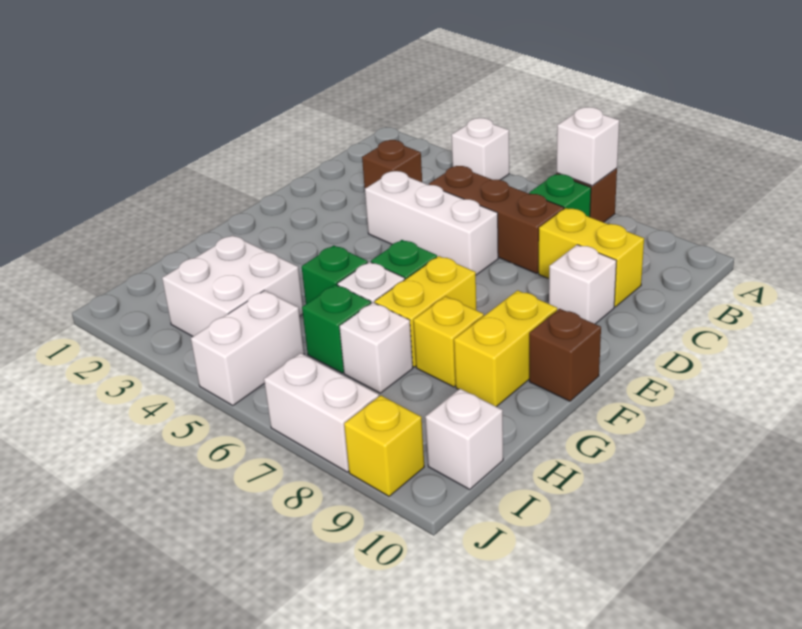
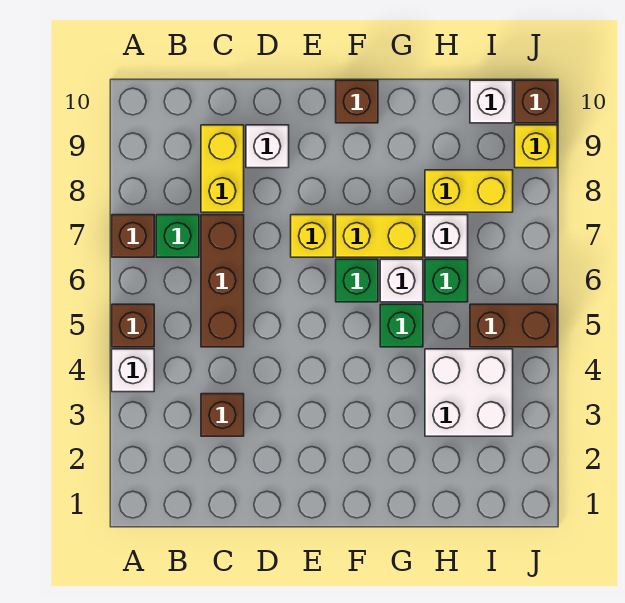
none -> brown brick A5 level 1
white brick A7 level 2 -> none
white brick D4:D6 level 1 -> none
yellow brick F9:G9 level 1 -> yellow brick H8:I8 level 1
yellow brick G8 level 1 -> yellow brick E7 level 1
white brick I5:J5 level 1 -> brown brick I5:J5 level 1
white brick J7:J8 level 1 -> none
none -> brown brick J10 level 1

